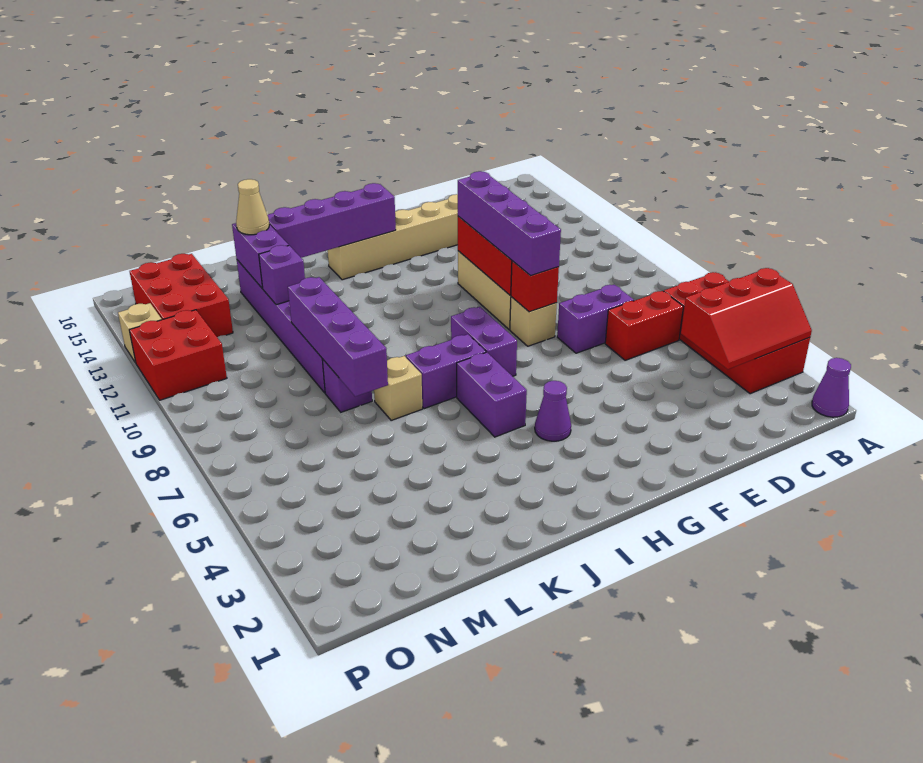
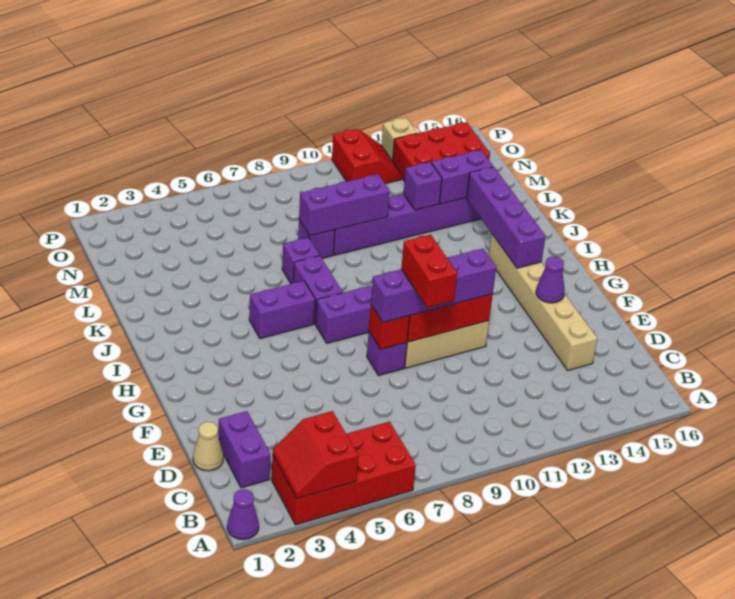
red slope A3:C4 level 2 top 4 -> red slope A3:B4 level 2 top 4
red brick C6:D6 level 1 -> red brick E9:F9 level 4
purple brick D7:E7 level 1 -> purple brick C2:D2 level 1
tan brick F8 level 1 -> purple brick F8 level 1
purple cone H4 level 1 -> purple cone F14 level 2
tan brick K7 level 1 -> purple brick K7 level 1
purple brick L7:L10 level 2 -> purple brick L8:L10 level 2
tan cone L14 level 3 -> tan cone D1 level 1
red brick O11:P12 level 1 -> red slope O11:P12 level 1 top 11

